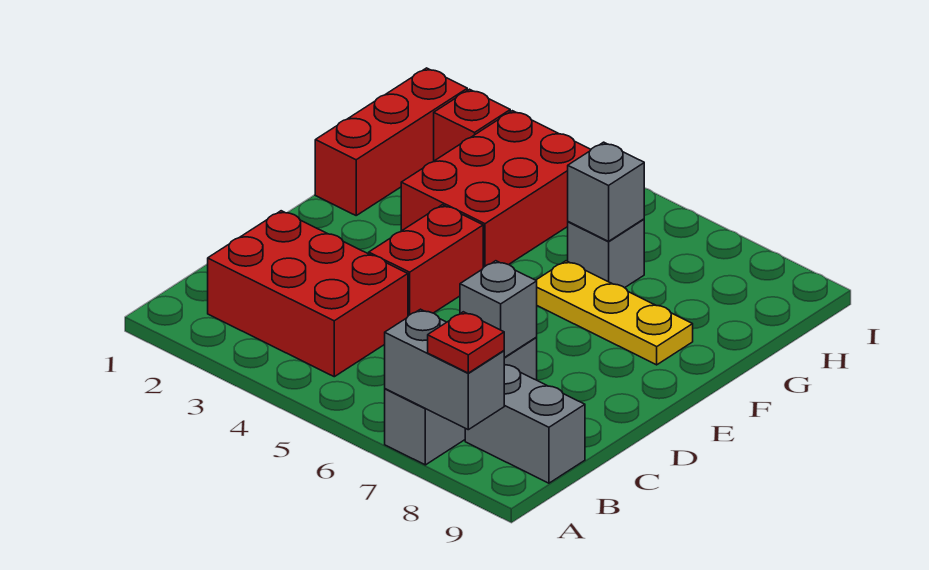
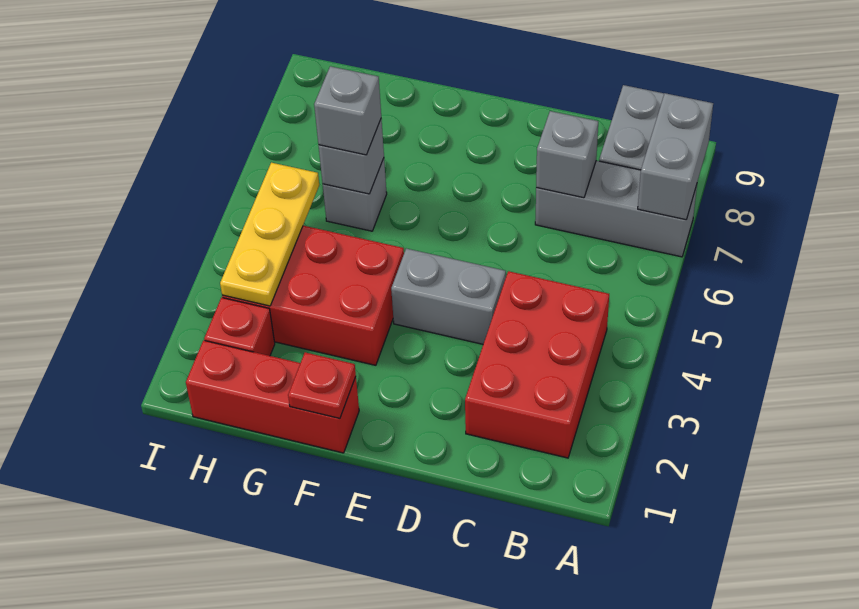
red plate A8 level 3 -> red plate F1 level 2
red brick D4:E4 level 1 -> grey brick D4:E4 level 1
yellow plate F6:F8 level 1 -> yellow plate H3:H5 level 2
none -> grey brick G6 level 3

